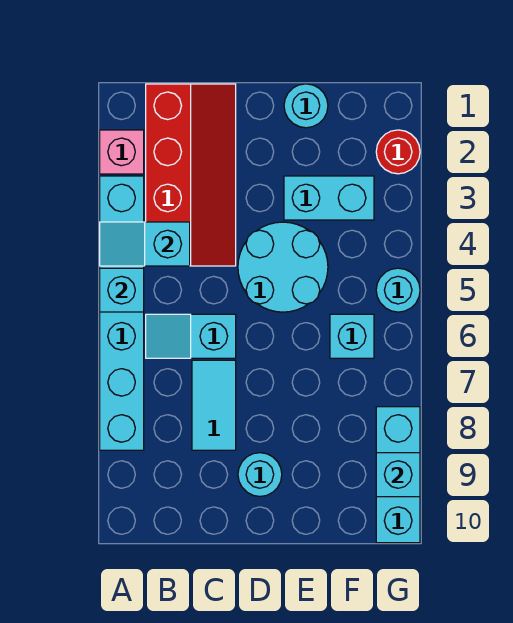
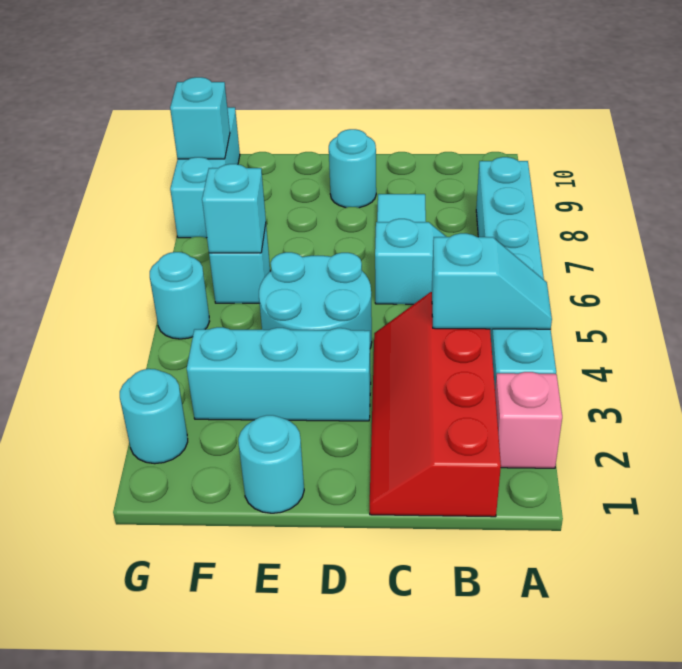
cyan brick A5 level 2 -> cyan brick F6 level 2
cyan brick E3:F3 level 1 -> cyan brick D3:F3 level 1
red round brick G2 level 1 -> cyan round brick G2 level 1

